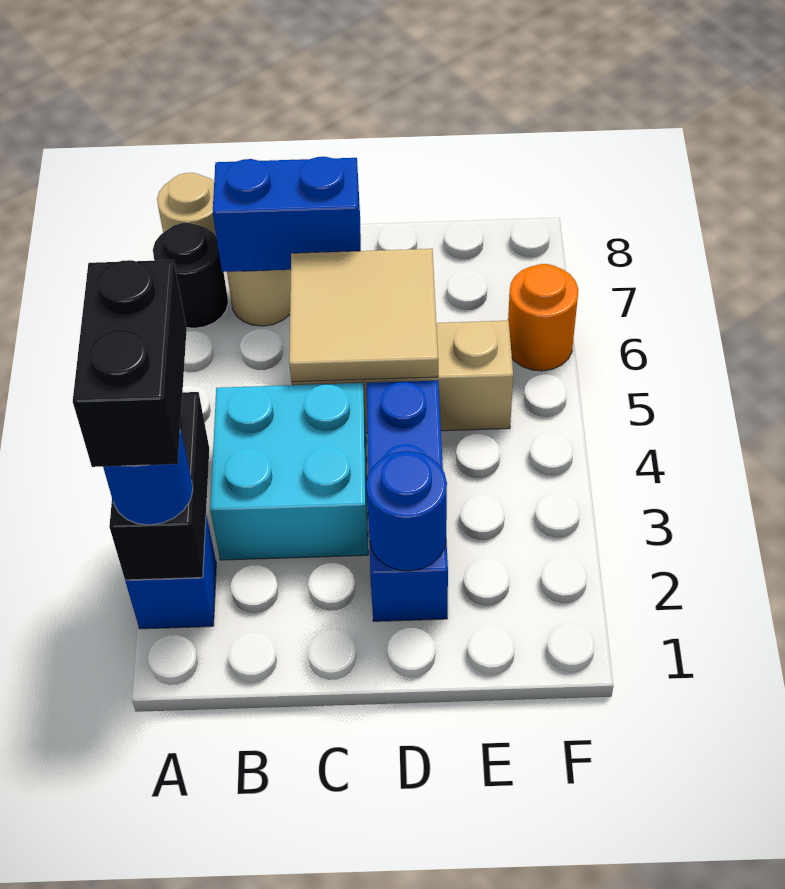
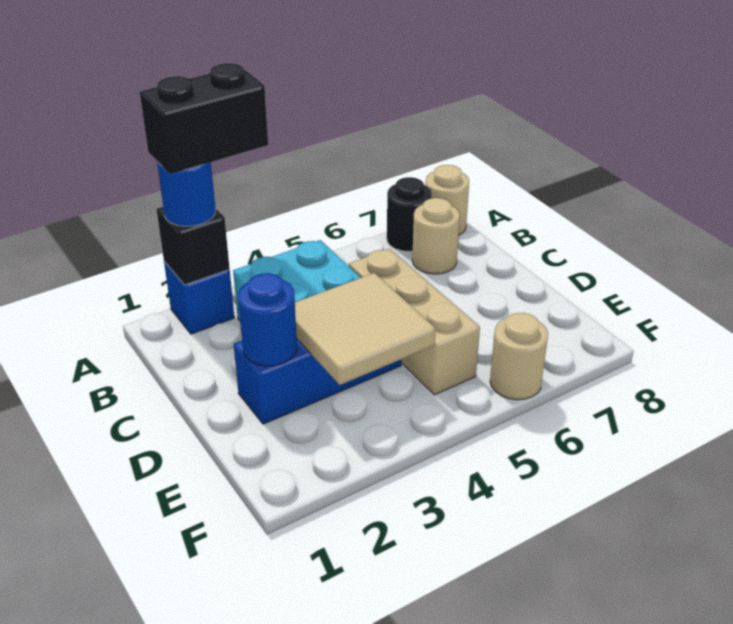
black brick A2:A3 level 2 -> black brick A2 level 2
blue brick B7:C7 level 2 -> none
tan tile C5:D6 level 2 -> tan tile D3:E4 level 2
orange round brick F6 level 1 -> tan round brick F6 level 1

